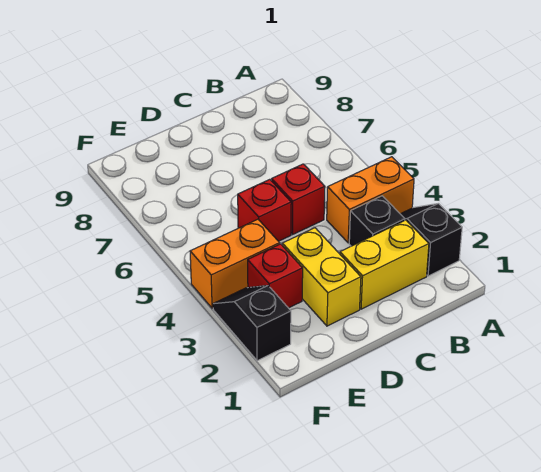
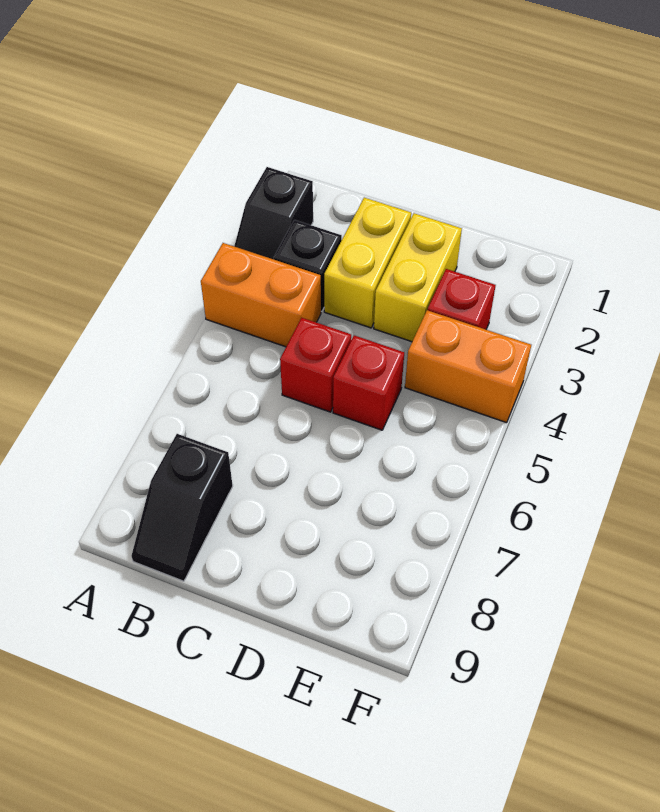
yellow brick B2:C2 level 1 -> yellow brick C2:C3 level 1
black slope F2:F3 level 1 top 2 -> black slope B8:B9 level 1 top 8

